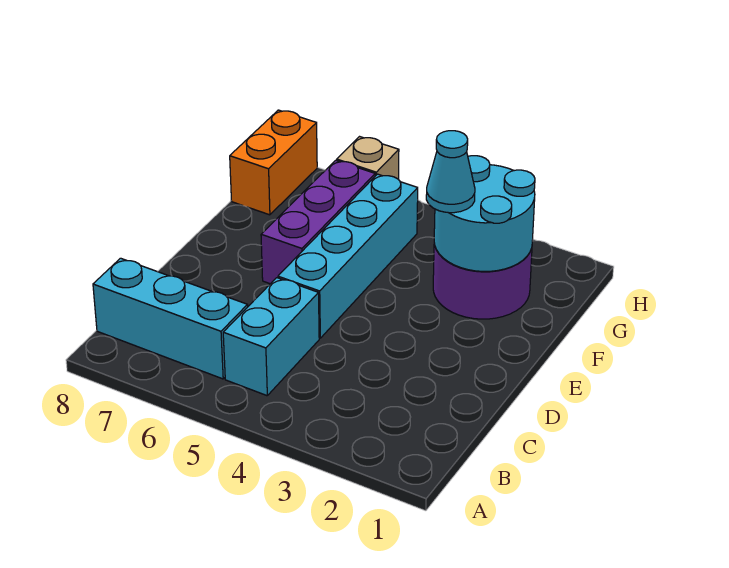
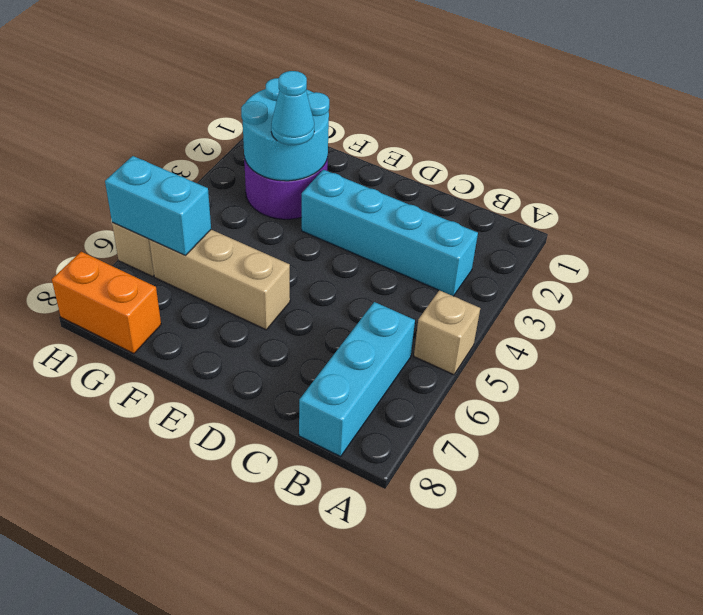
none -> tan brick A5 level 1
cyan brick B5:C5 level 1 -> cyan brick G6:H6 level 2
cyan brick D5:G5 level 1 -> cyan brick B3:E3 level 1
purple brick E6:G6 level 1 -> tan brick E6:G6 level 1

